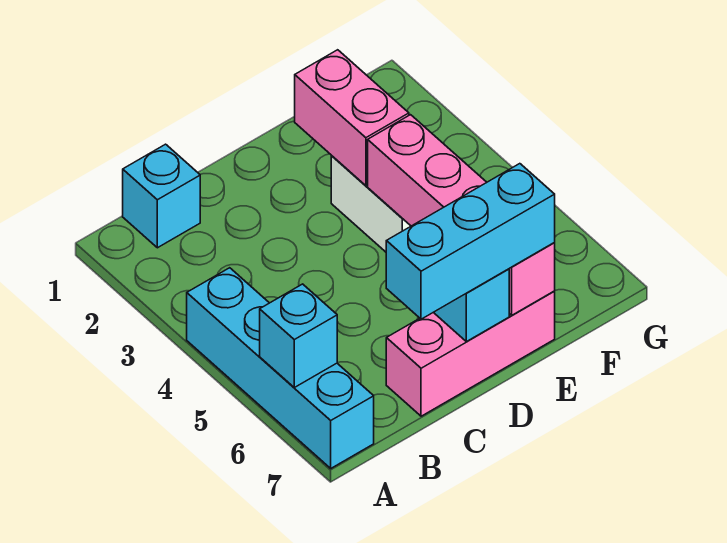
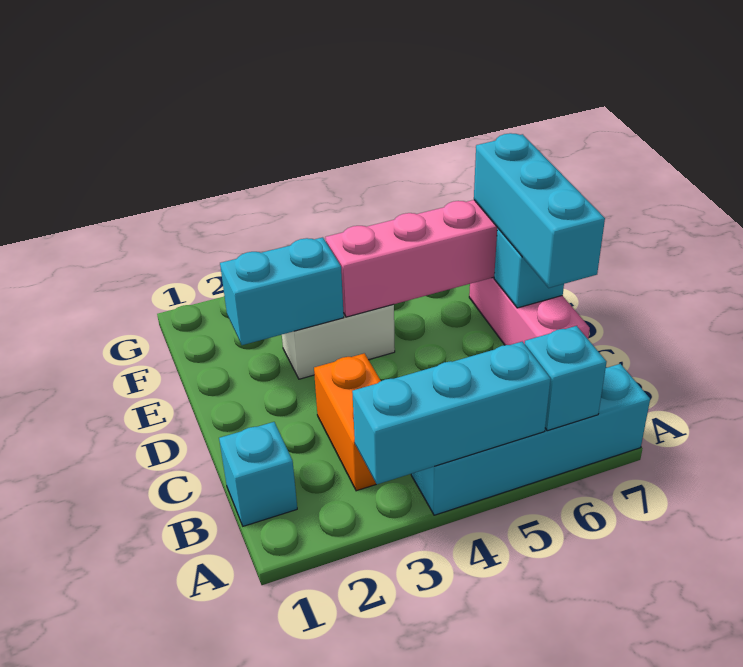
none -> cyan brick A3:A5 level 2
none -> orange brick B3:C3 level 1
pink brick E2:E3 level 2 -> cyan brick E2:E3 level 2

